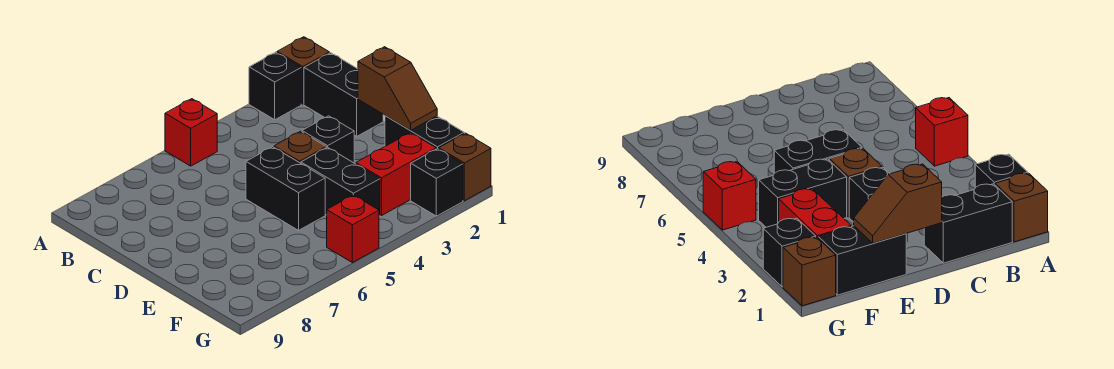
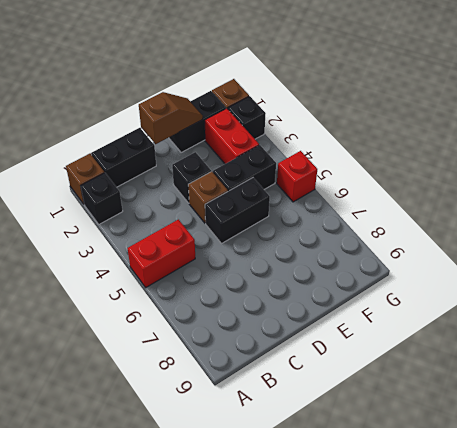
red brick A5 level 1 -> red brick A5:B5 level 1

